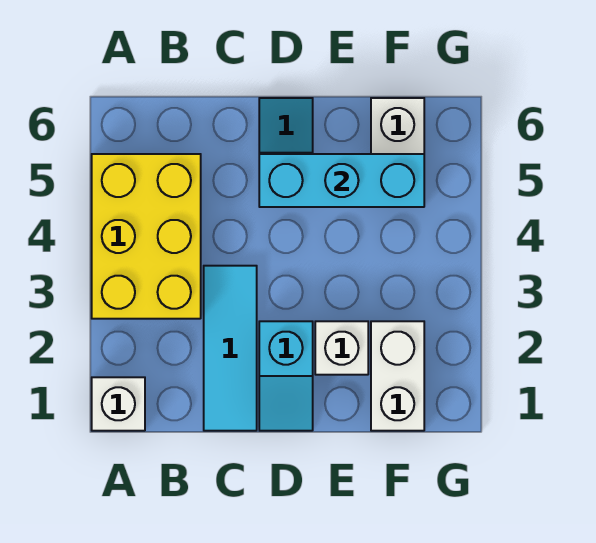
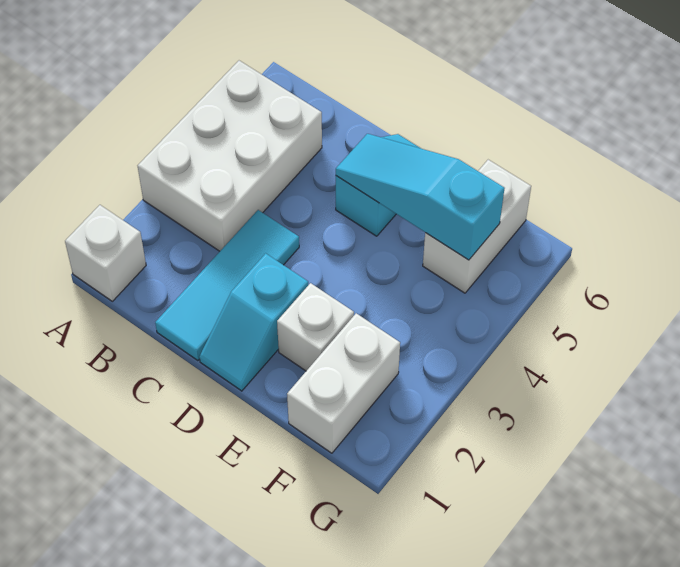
yellow brick A3:B5 level 1 -> white brick A3:B5 level 1
cyan brick D5:F5 level 2 -> cyan slope D5:F5 level 2 top F

